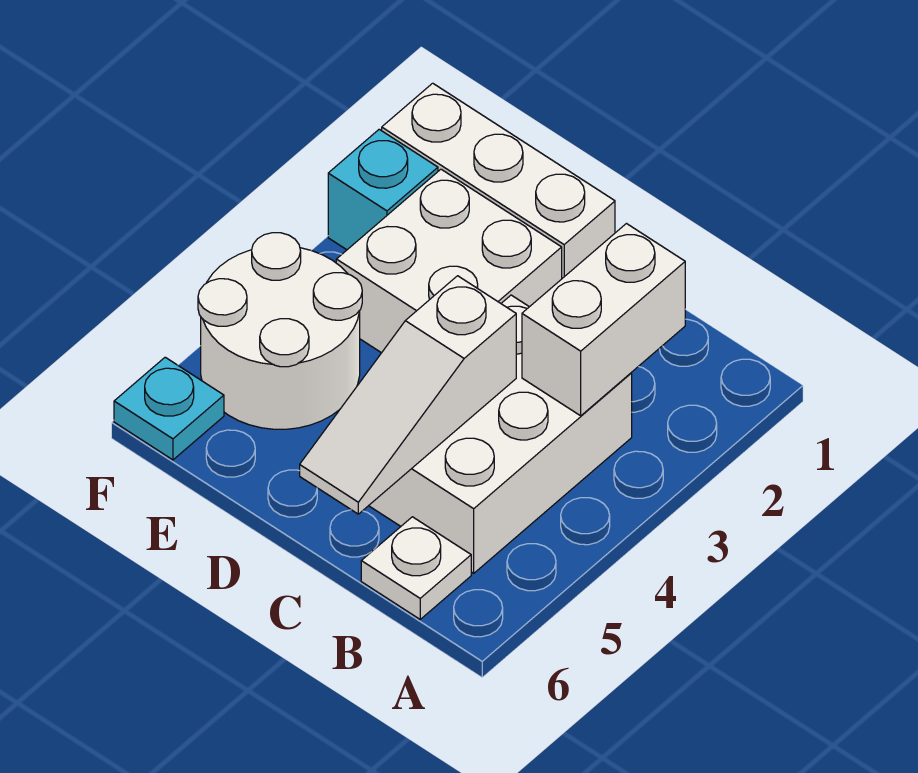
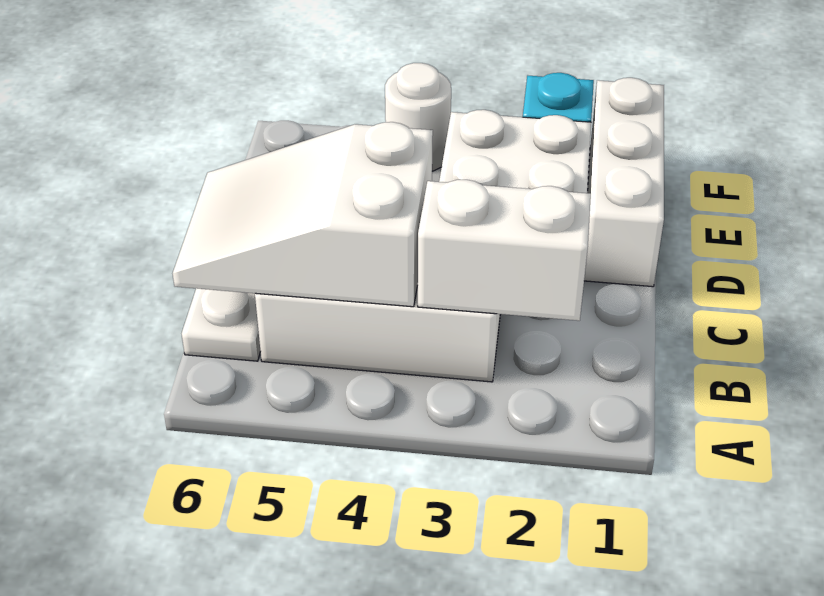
white slope C4:C6 level 2 top 4 -> white slope B4:C6 level 2 top 4
white round brick E4:F5 level 1 -> white round brick F4 level 1
cyan plate F6 level 1 -> none

